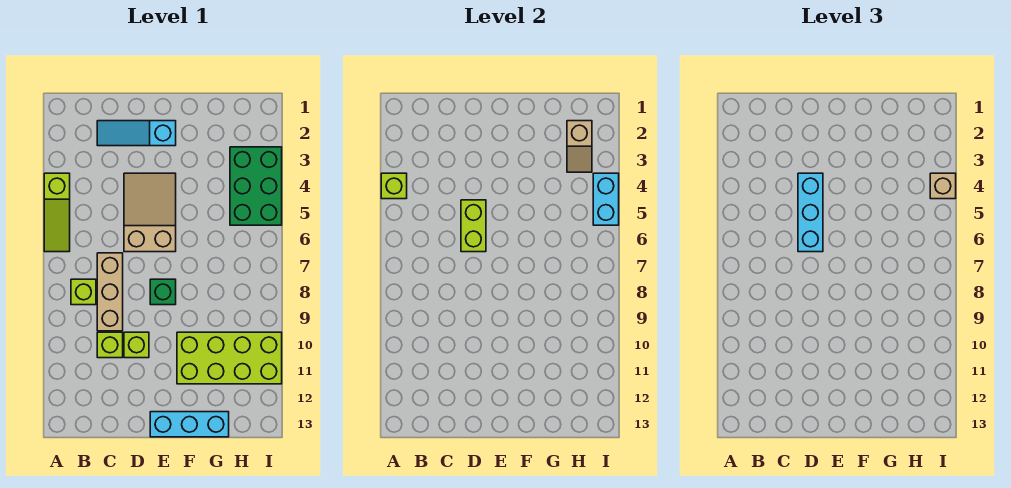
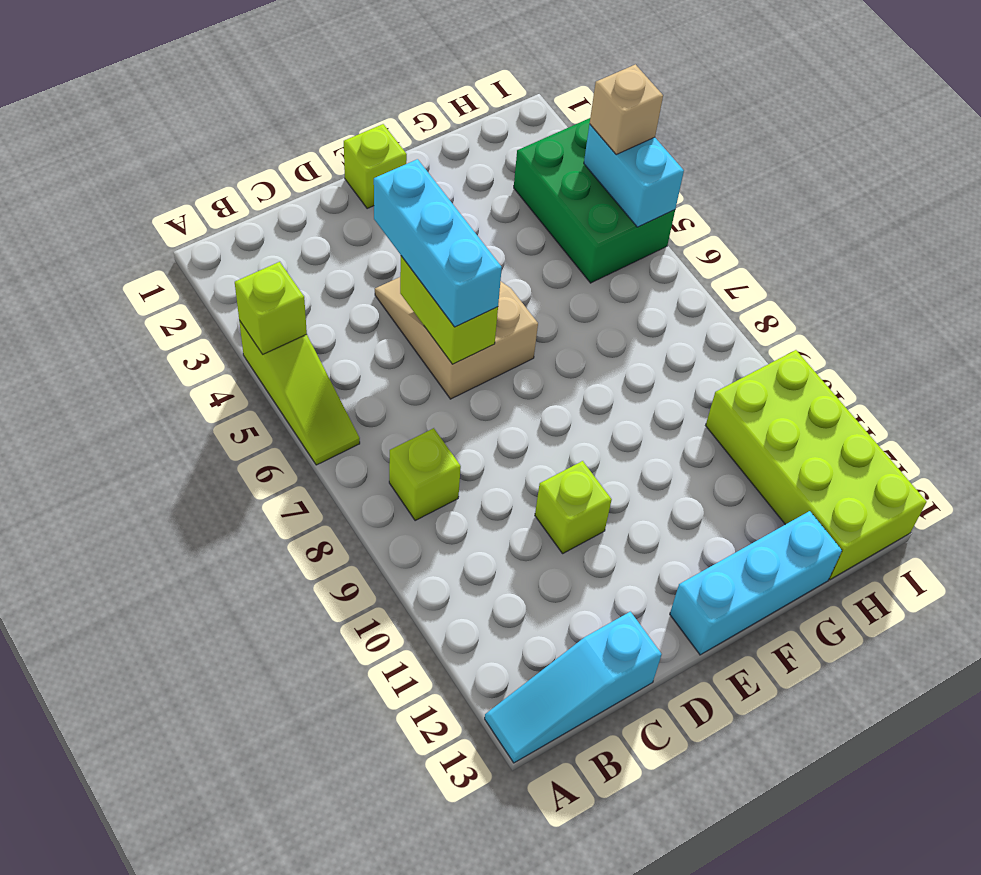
cyan slope C2:E2 level 1 top E -> cyan slope A13:C13 level 1 top C
tan brick C7:C9 level 1 -> none
lime brick C10 level 1 -> lime brick E1 level 1
green brick E8 level 1 -> none
lime brick F10:I11 level 1 -> lime brick H10:I13 level 1
tan slope H2:H3 level 2 top 2 -> none

